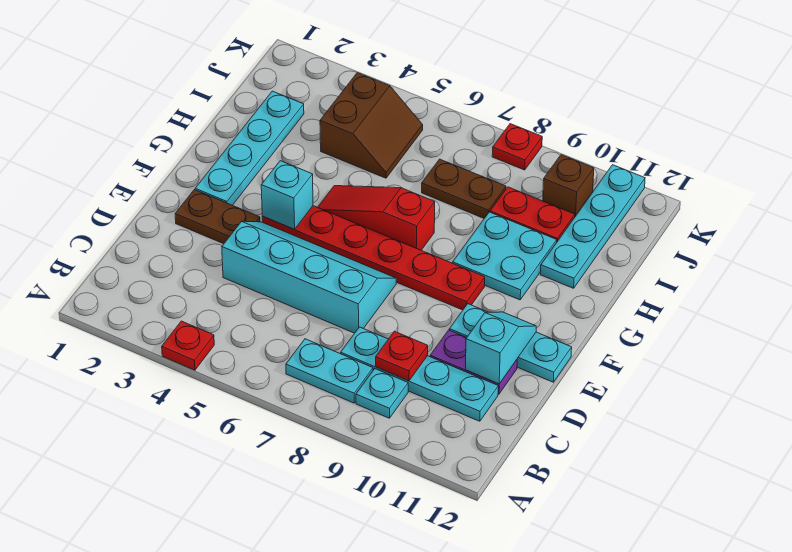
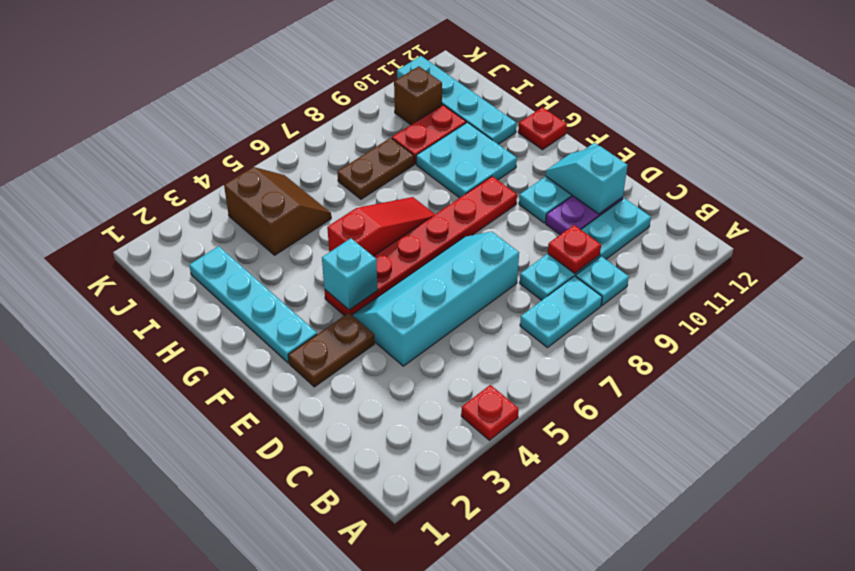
red slope G5:G7 level 1 top 7 -> red slope G5:G7 level 1 top 5
red plate K8 level 1 -> red plate G12 level 1

